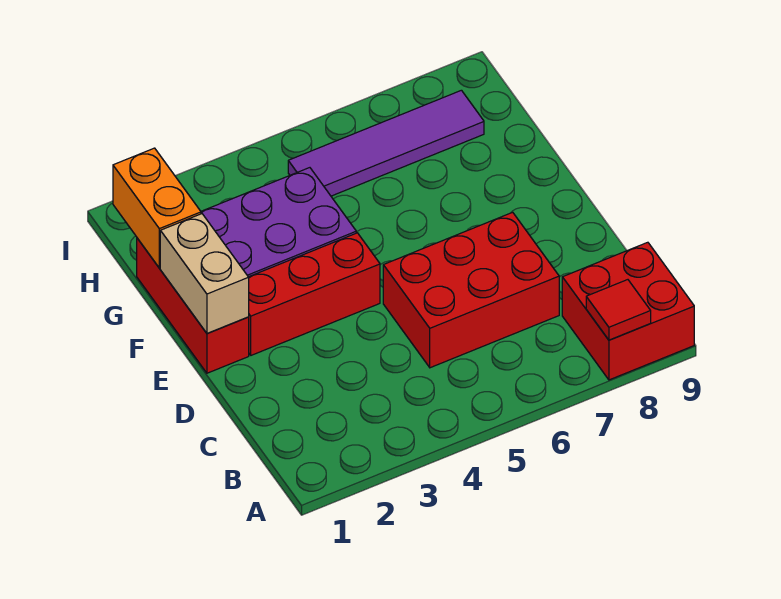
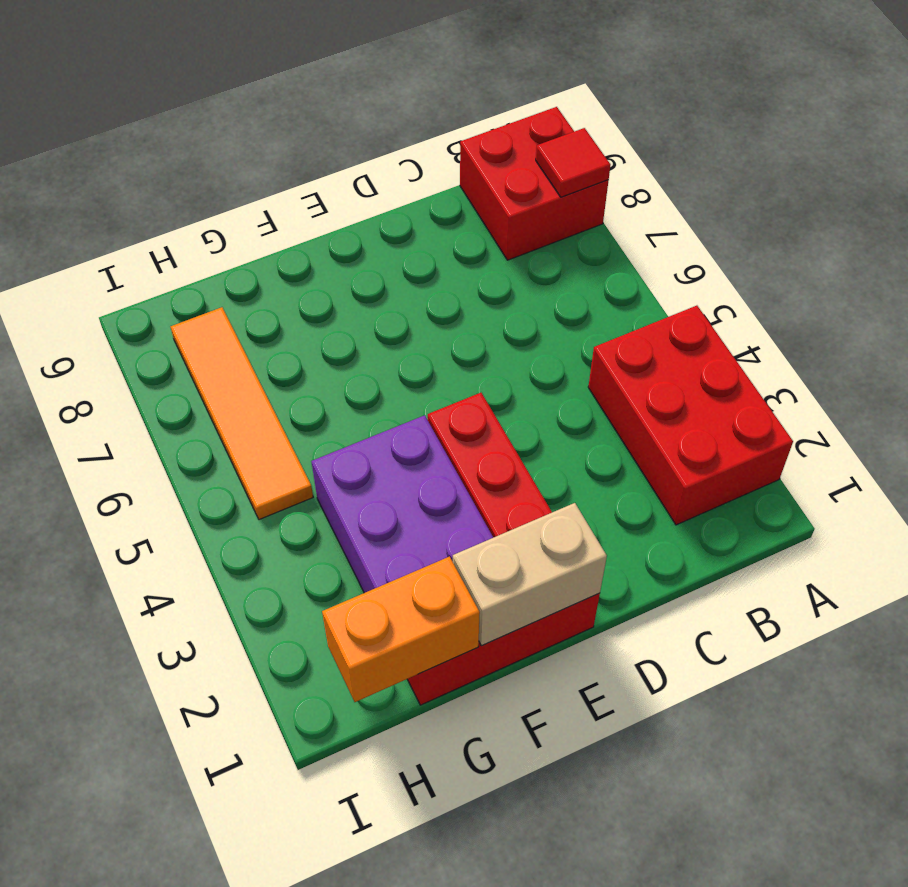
red brick C5:D7 level 1 -> red brick A2:B4 level 1
purple tile H5:H8 level 1 -> orange tile H5:H8 level 1

